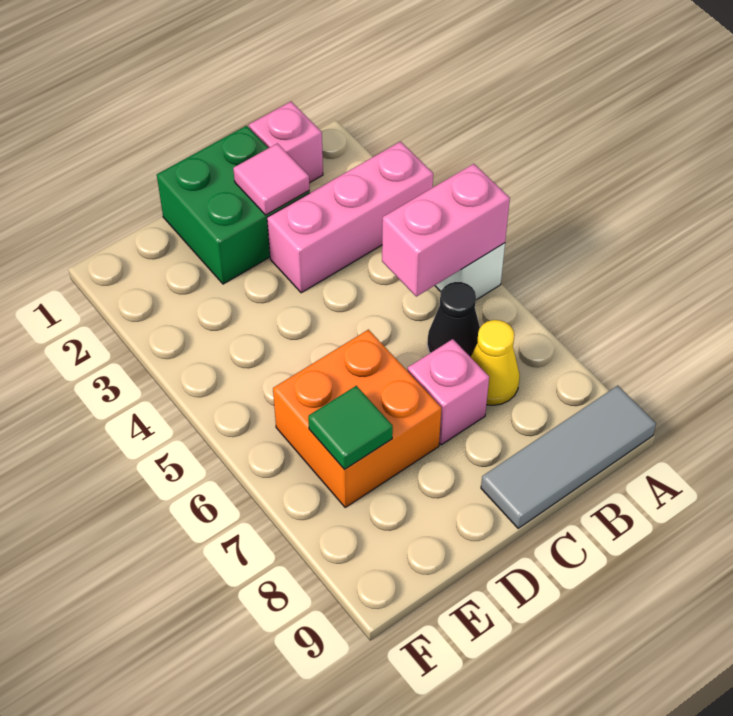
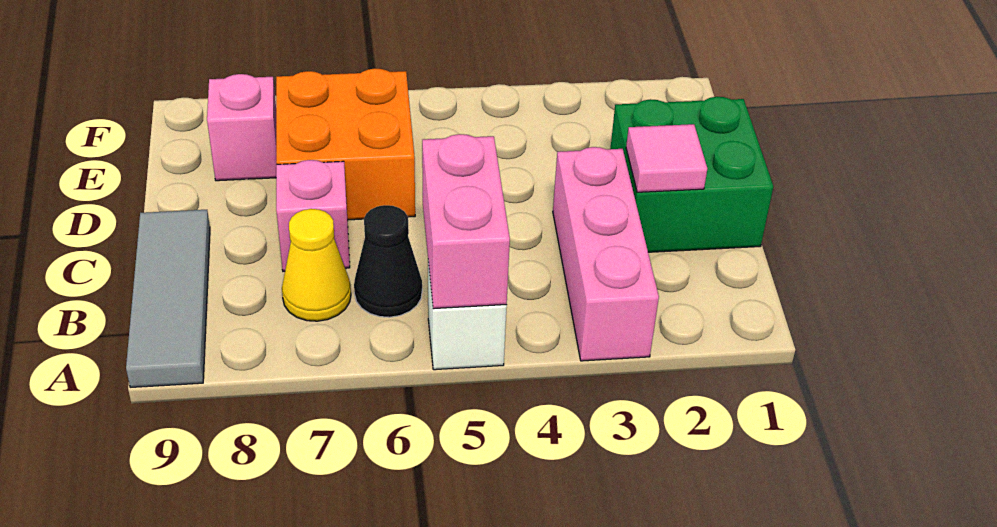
pink brick B1 level 1 -> pink brick E8 level 1
green tile E7 level 2 -> none

